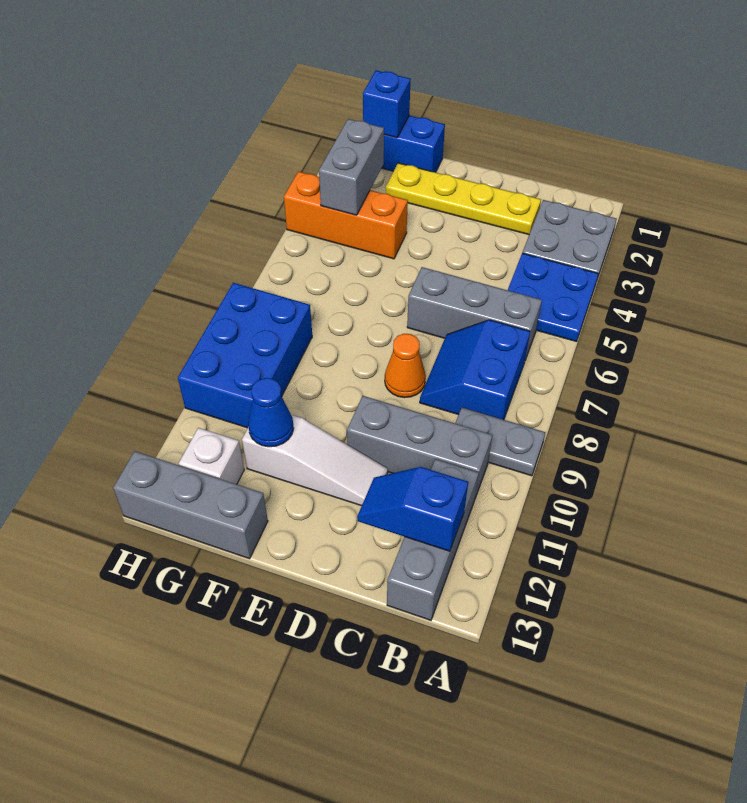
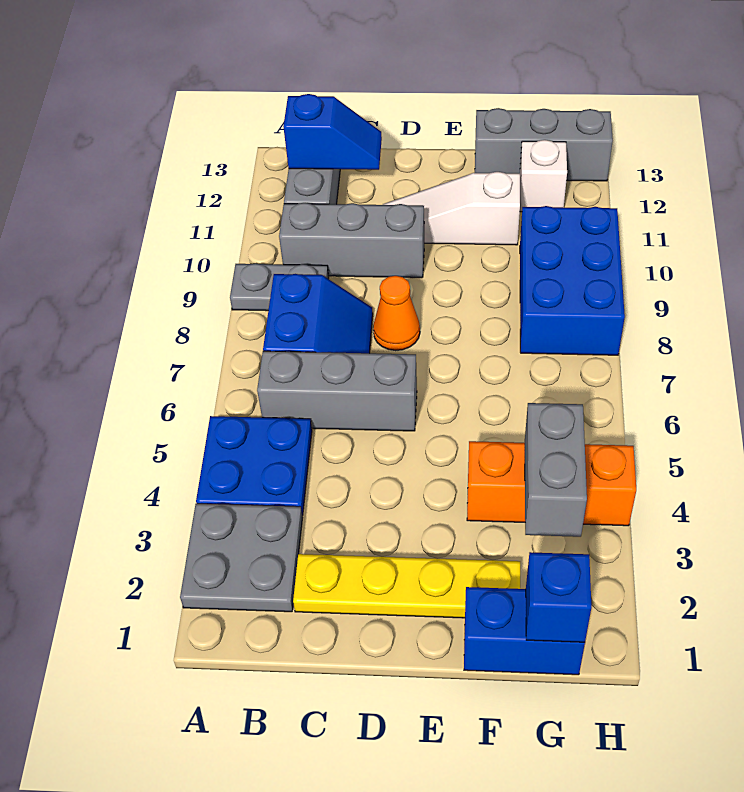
blue cone F11 level 2 -> none

